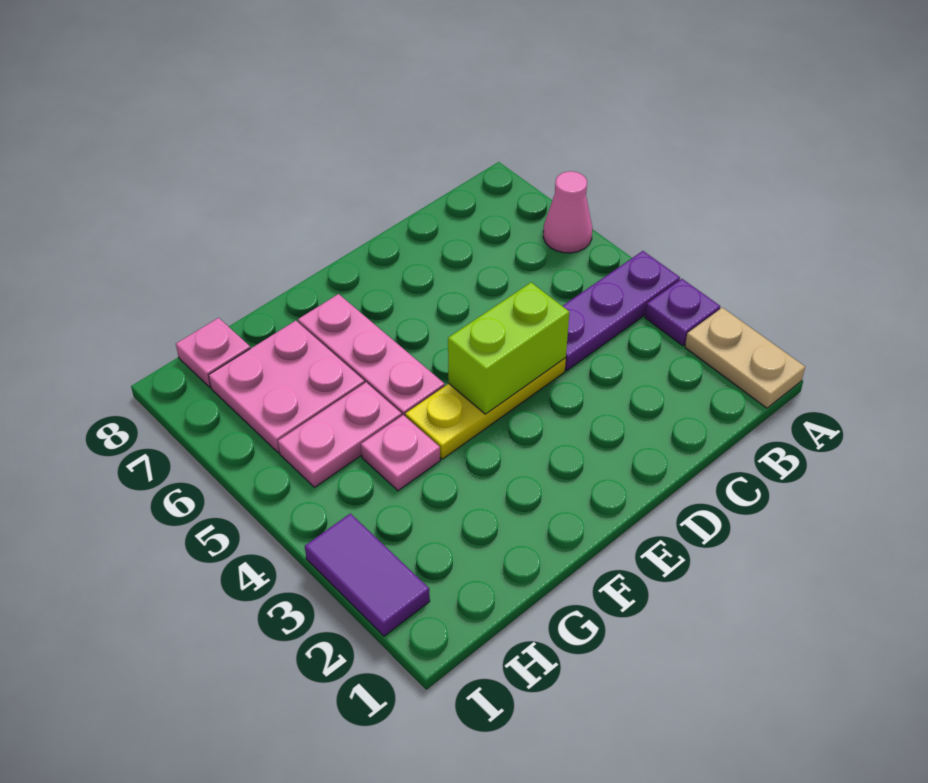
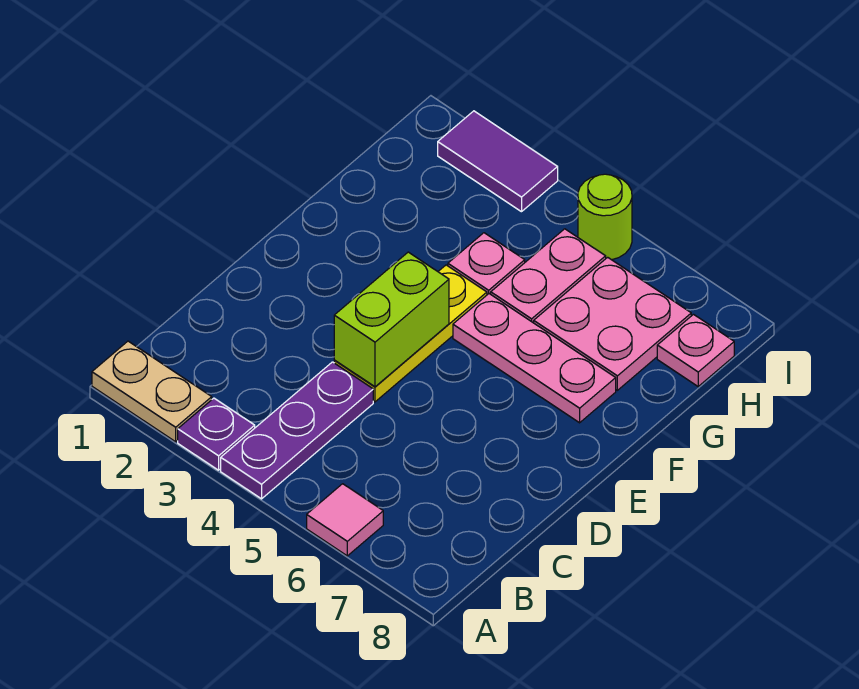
pink cone A6 level 1 -> pink tile A6 level 1
none -> lime round brick I5 level 1

